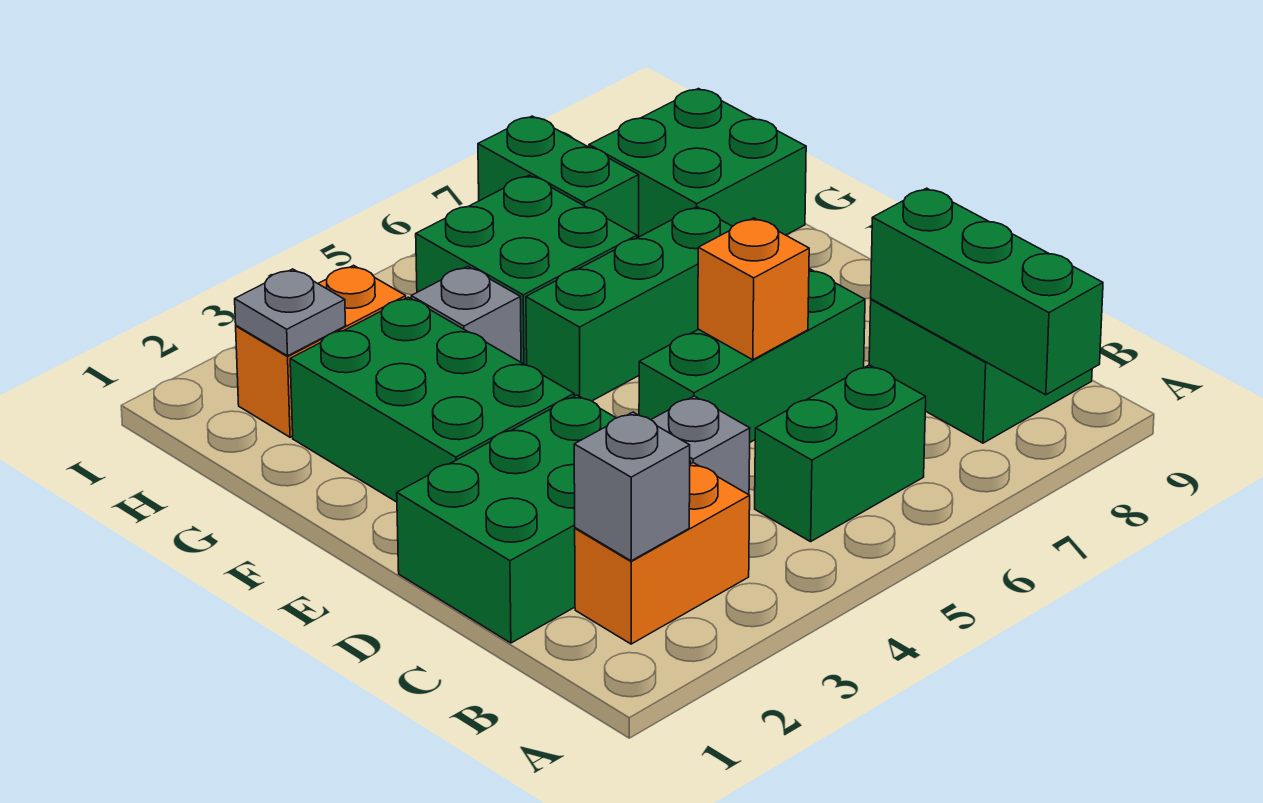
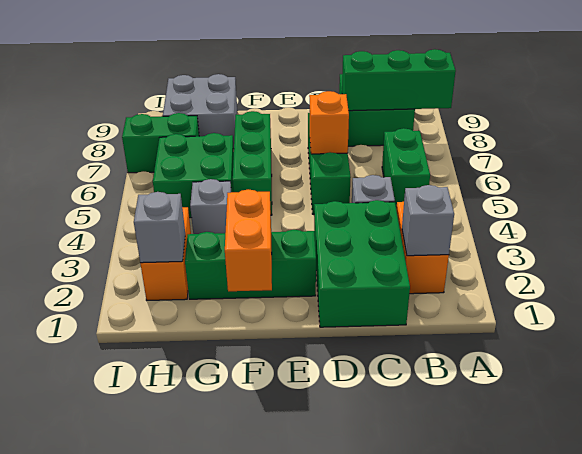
green brick E2:G3 level 1 -> green brick E2:G2 level 1
none -> orange brick F1:F2 level 2
green brick G8:H9 level 1 -> grey brick G8:H9 level 1
grey plate H2 level 2 -> grey brick H2 level 2

